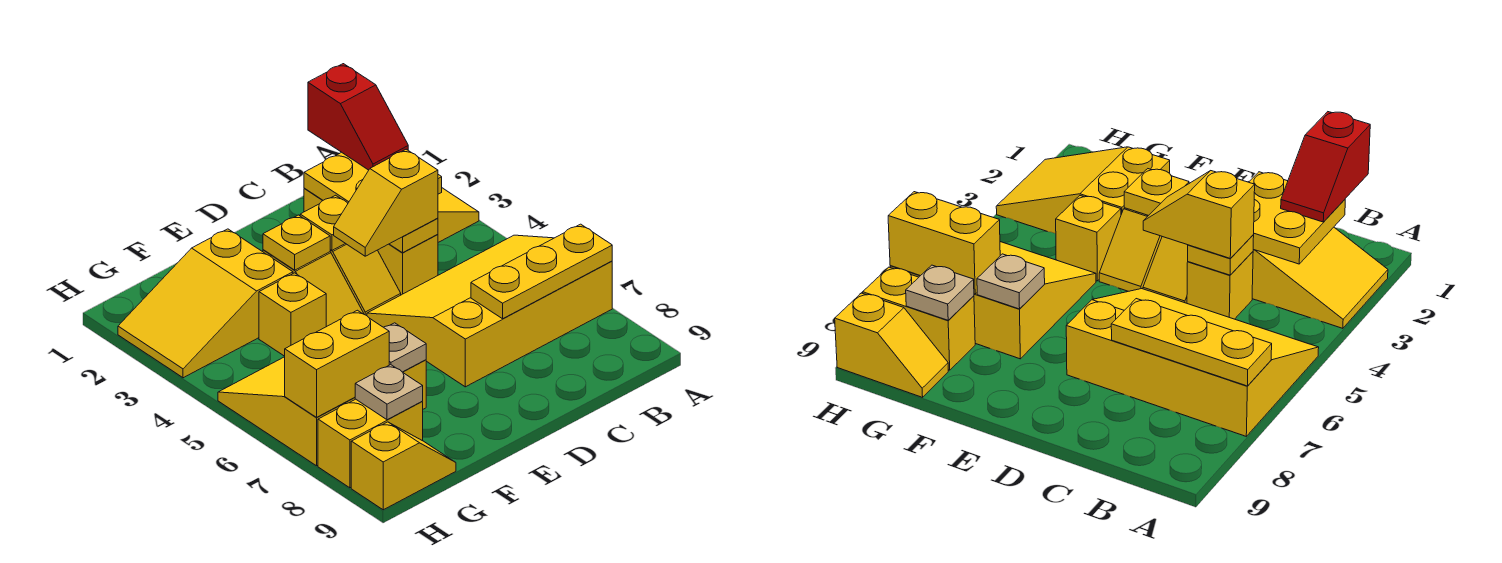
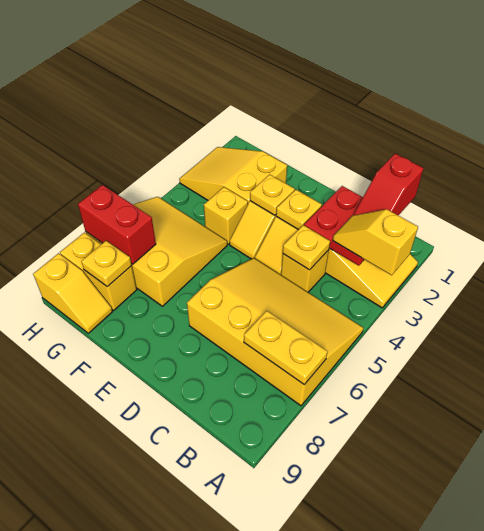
yellow plate A7:C7 level 2 -> yellow plate A7:B7 level 2
yellow plate B2:C3 level 2 -> red plate B2:C3 level 2
yellow slope C4:D4 level 3 top C -> yellow slope A3:B3 level 3 top A
tan plate F7 level 2 -> none
yellow brick G7:H7 level 2 -> red brick G7:H7 level 2
tan plate G8 level 2 -> yellow plate G8 level 2

